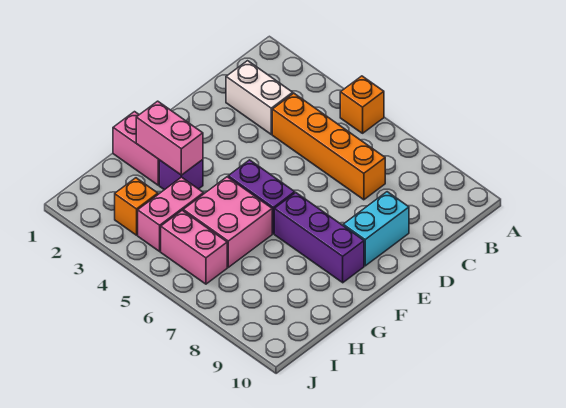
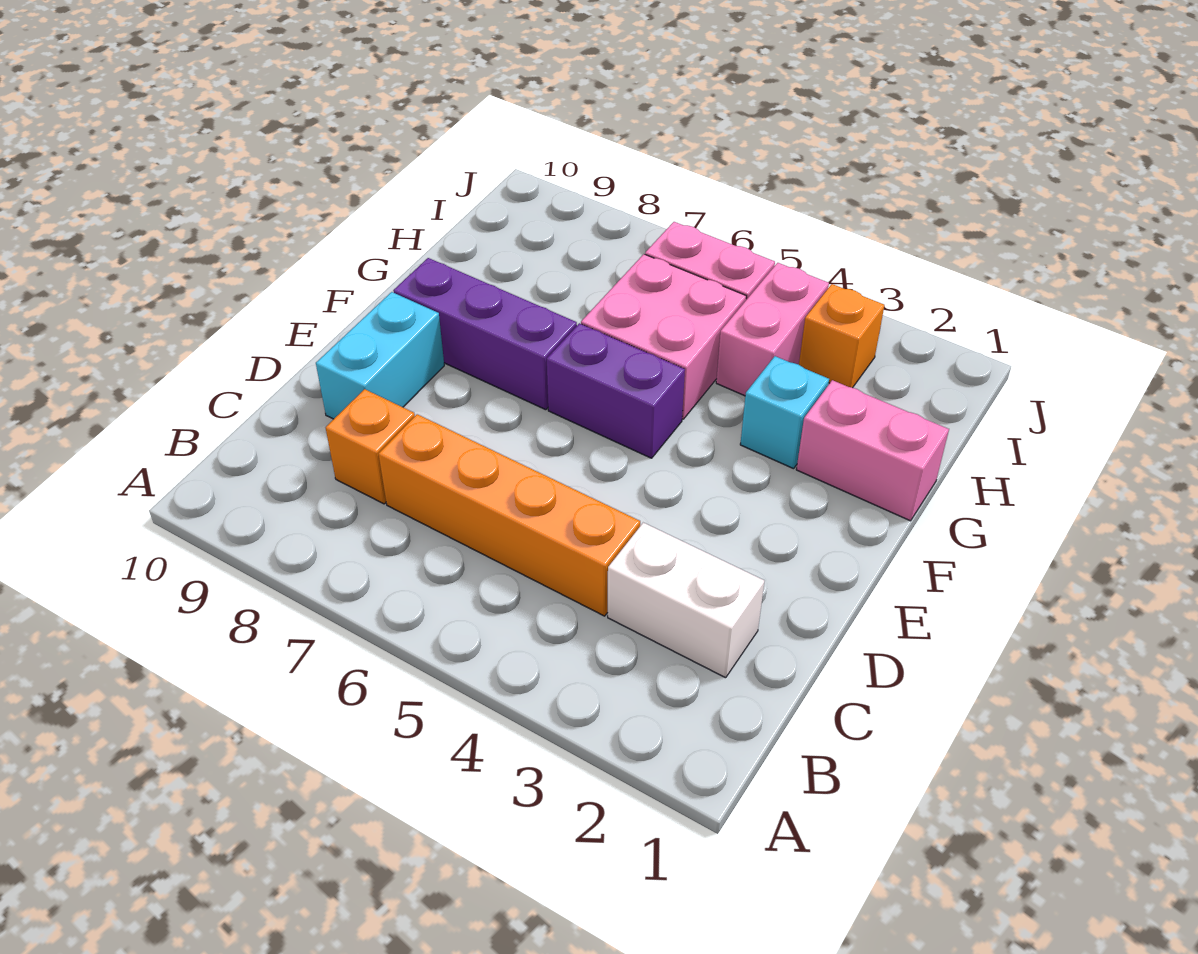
orange brick A5 level 1 -> orange brick C8 level 1
pink brick G2:G3 level 2 -> none
purple brick G3 level 1 -> cyan brick G3 level 1

